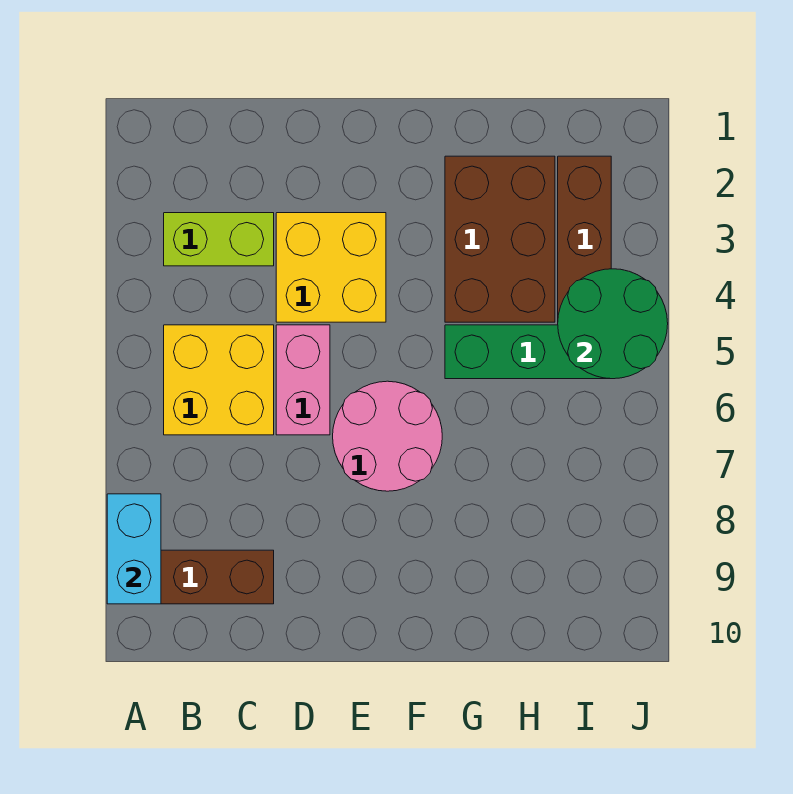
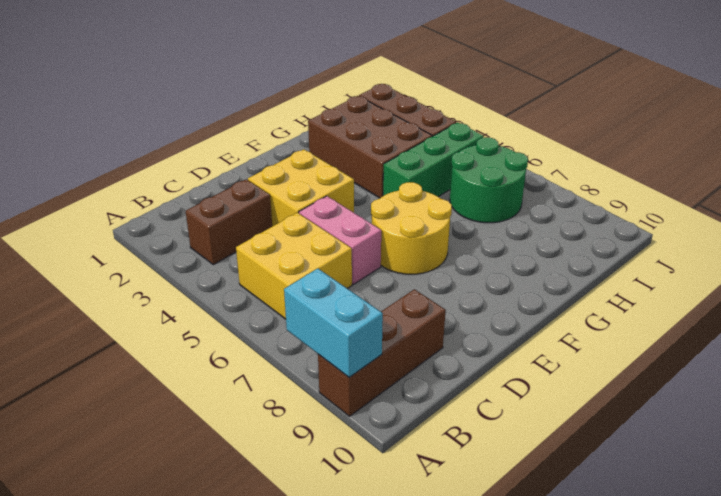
lime brick B3:C3 level 1 -> brown brick B3:C3 level 1
pink round brick E6:F7 level 1 -> yellow round brick E6:F7 level 1
green round brick I4:J5 level 2 -> green round brick H6:I7 level 1

